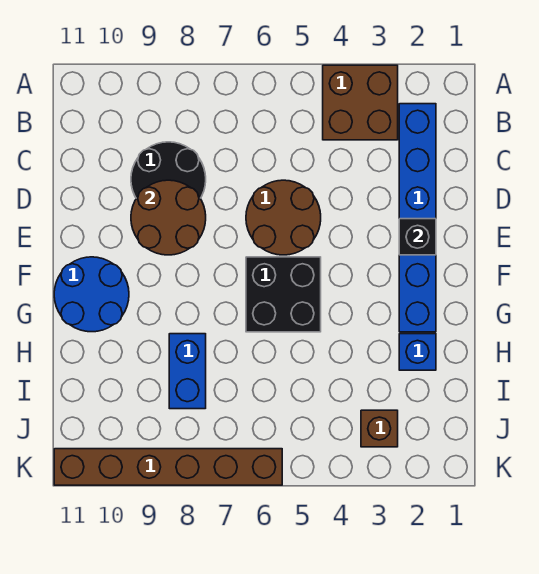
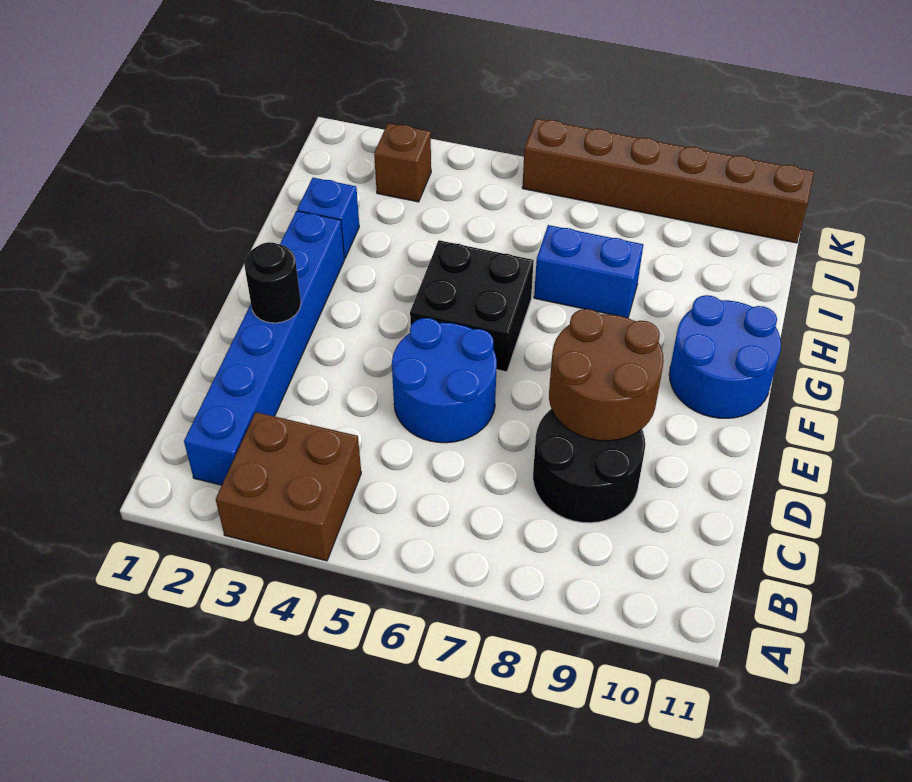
brown round brick D5:E6 level 1 -> blue round brick D5:E6 level 1
black brick E2 level 2 -> black round brick E2 level 2
blue brick H8:I8 level 1 -> blue brick H7:H8 level 1

